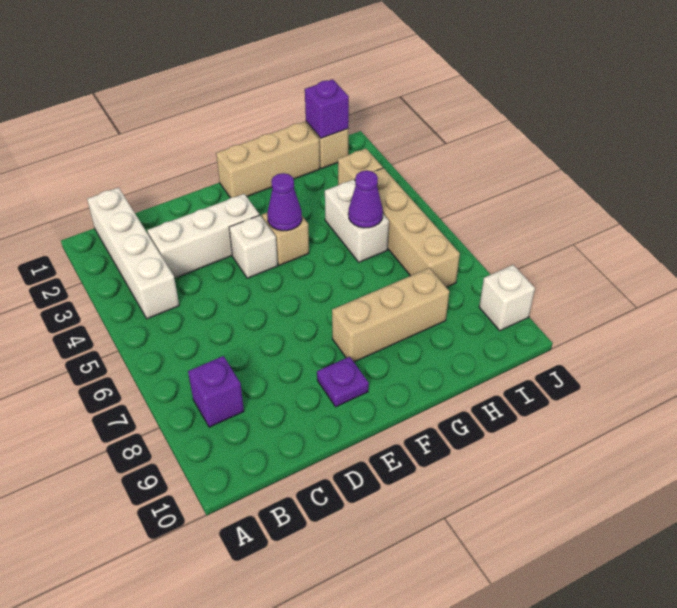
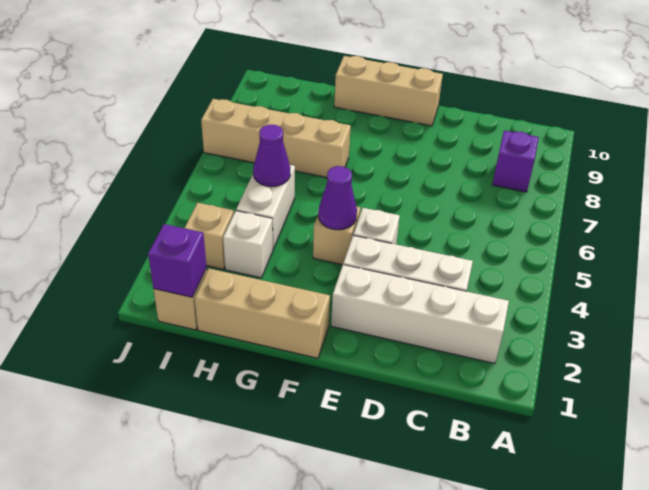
white brick B1:B4 level 1 -> white brick B2:E2 level 1
purple plate E9 level 1 -> none
tan brick F8:H8 level 1 -> tan brick E10:G10 level 1
tan brick I4:I7 level 1 -> tan brick G7:J7 level 1
white brick J9 level 1 -> white brick H3 level 1

